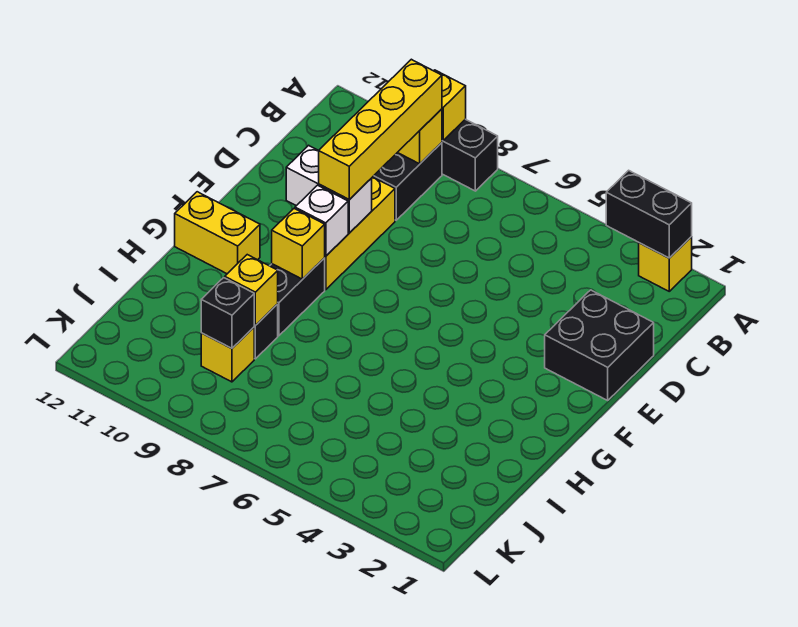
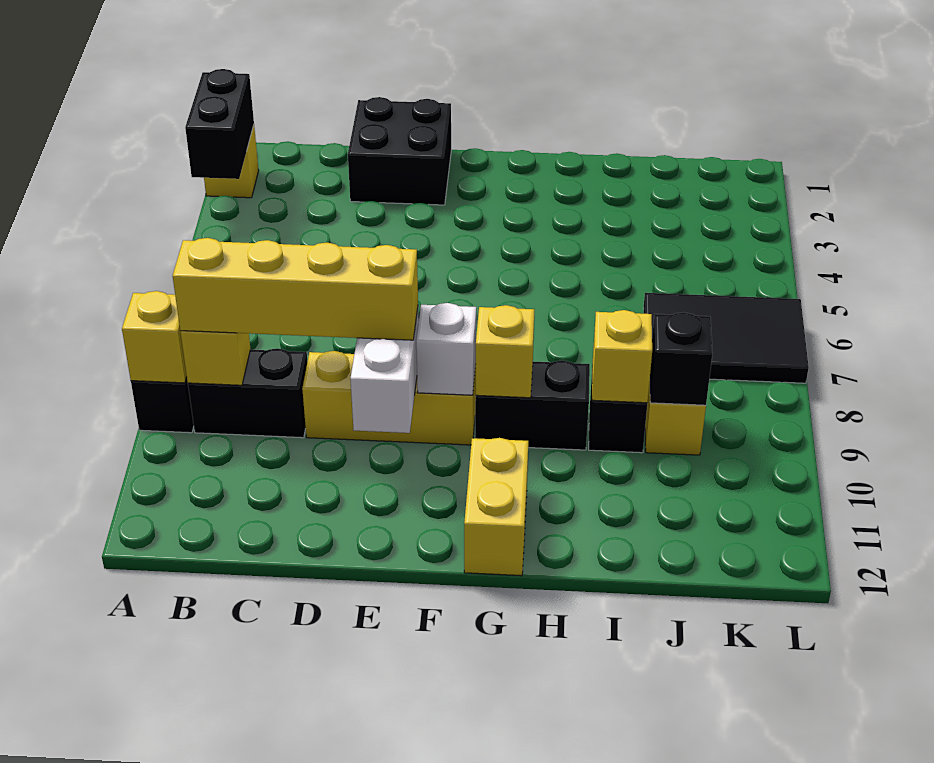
none -> black tile J6:L7 level 1

